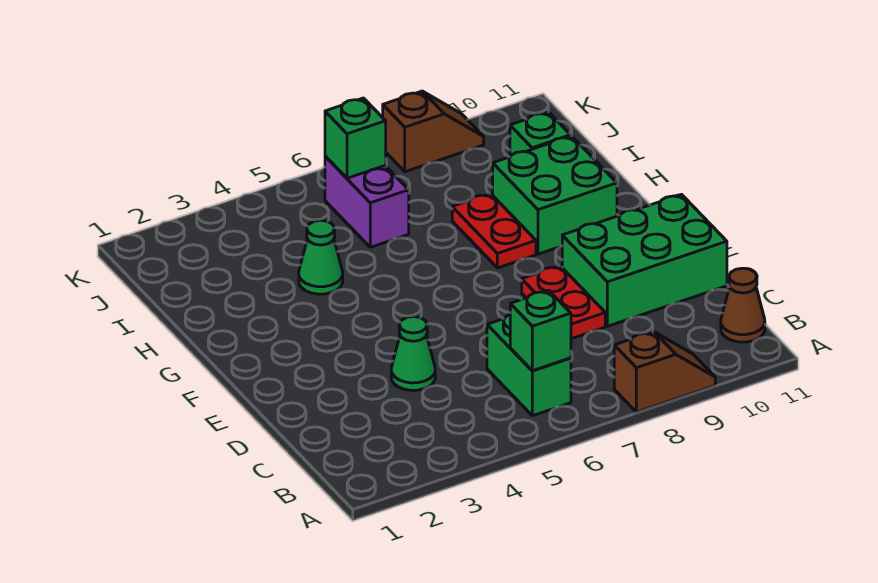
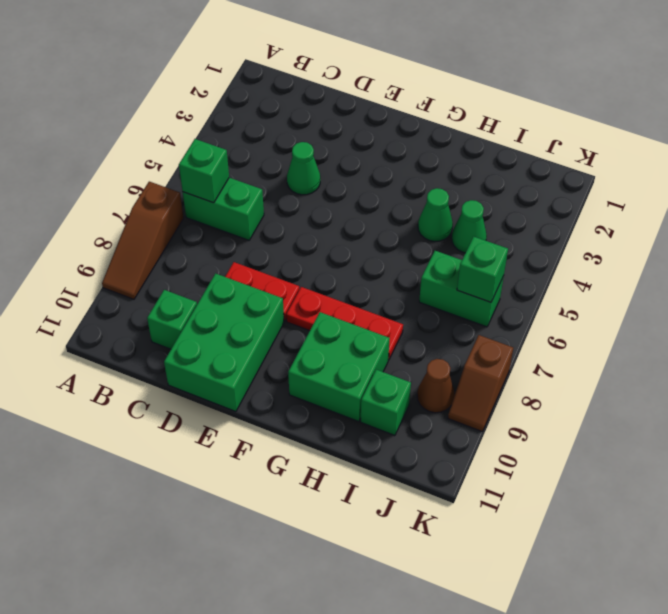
brown slope A8:A9 level 1 top 8 -> brown slope A7:A9 level 1 top 7
brown cone B11 level 1 -> brown cone J9 level 1
none -> green brick C10 level 1
red plate G8:H8 level 1 -> red plate F8:H8 level 1
none -> green cone I4 level 1
purple brick I6:J6 level 1 -> green brick I6:J6 level 1

